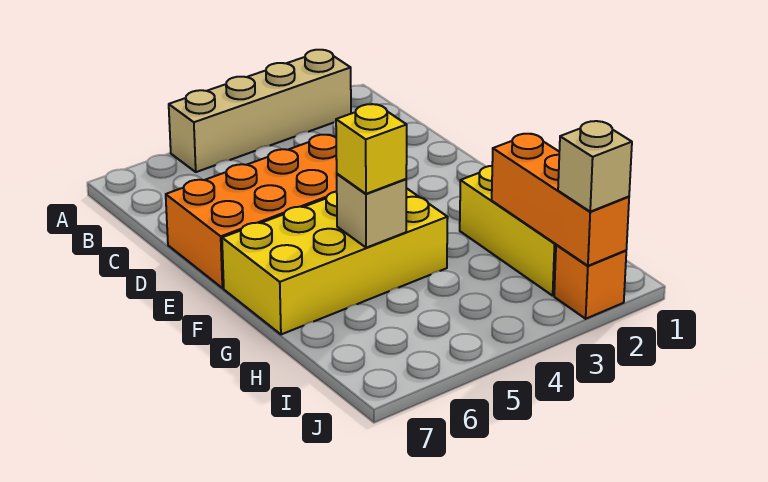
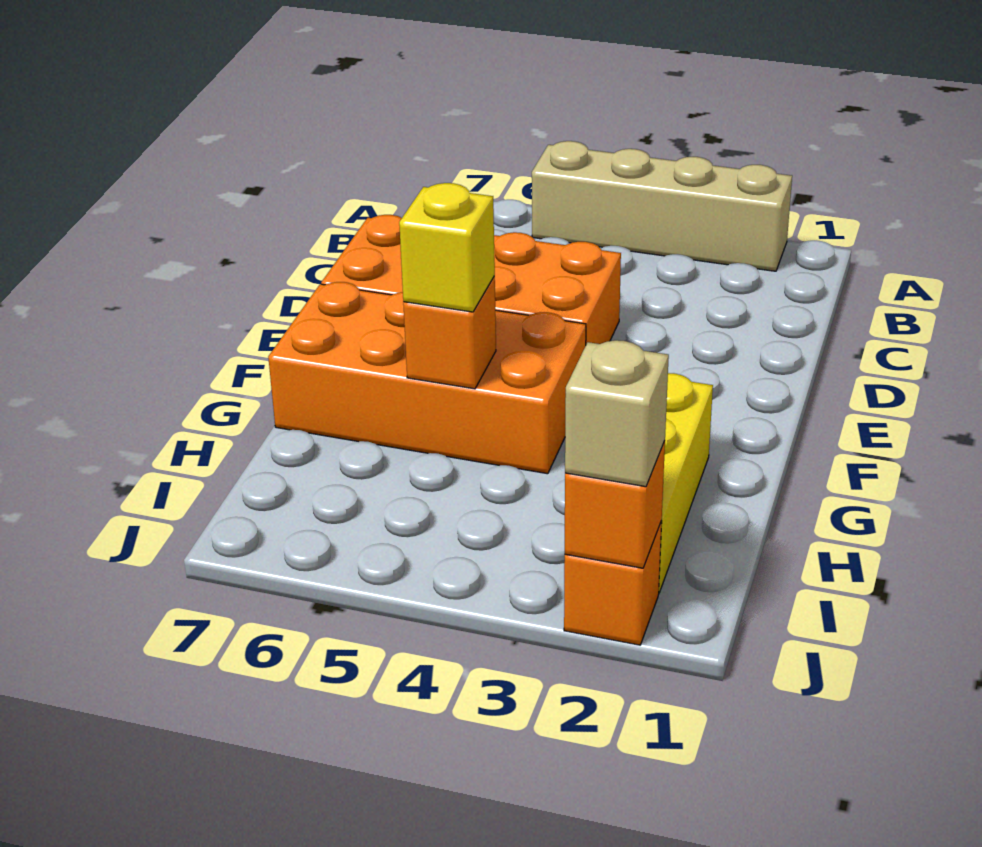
yellow brick F4:G7 level 1 -> orange brick F4:G7 level 1
tan brick G5 level 2 -> orange brick G5 level 2
orange brick H2:J2 level 2 -> orange brick J2 level 2

